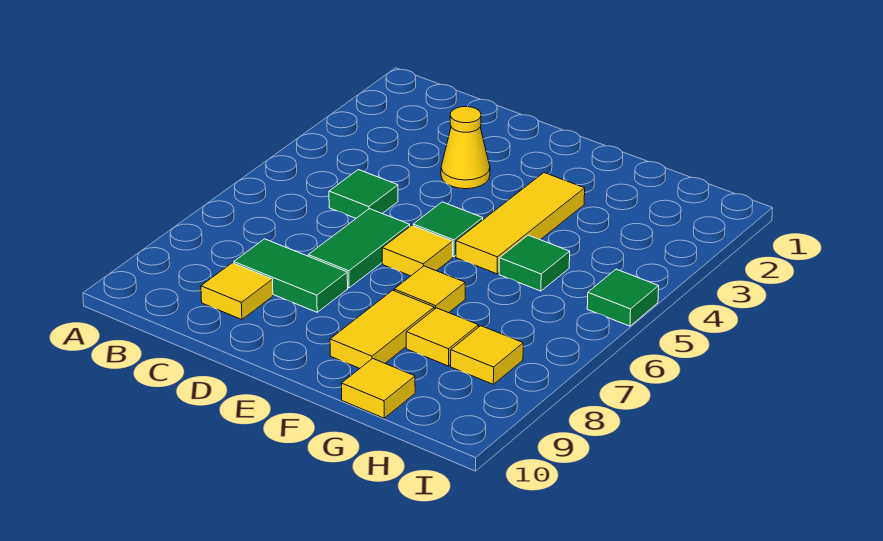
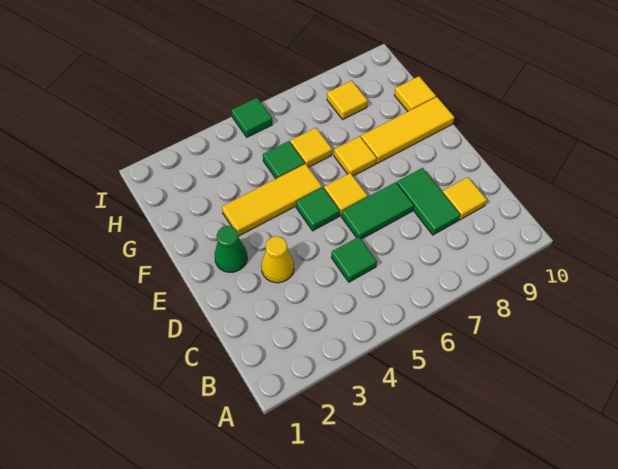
none -> green cone E2 level 1
yellow tile F8:F9 level 1 -> yellow tile F8:F10 level 1
yellow tile G8 level 1 -> yellow tile G6 level 1

